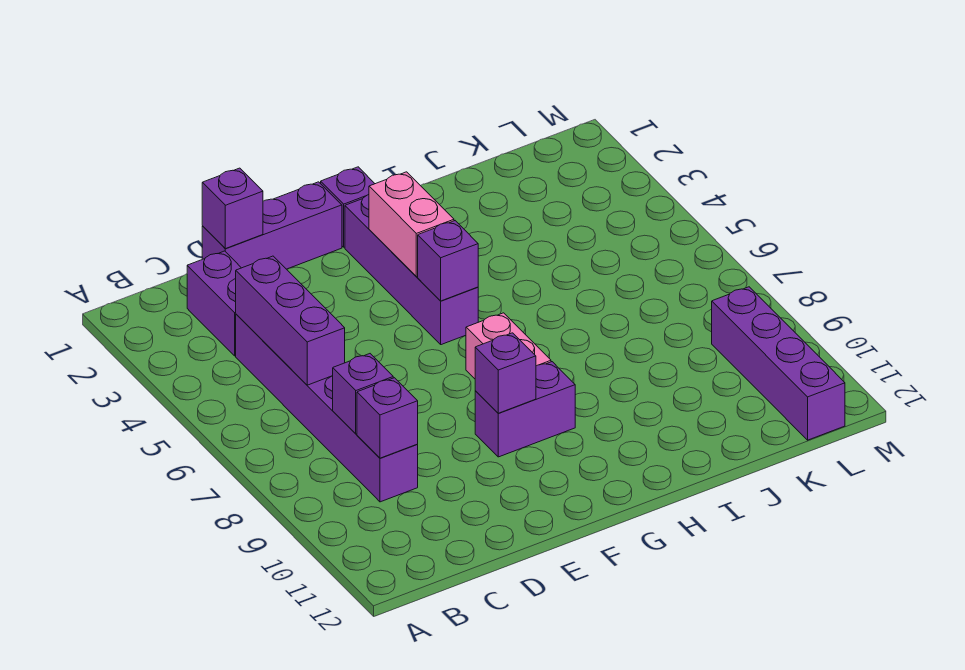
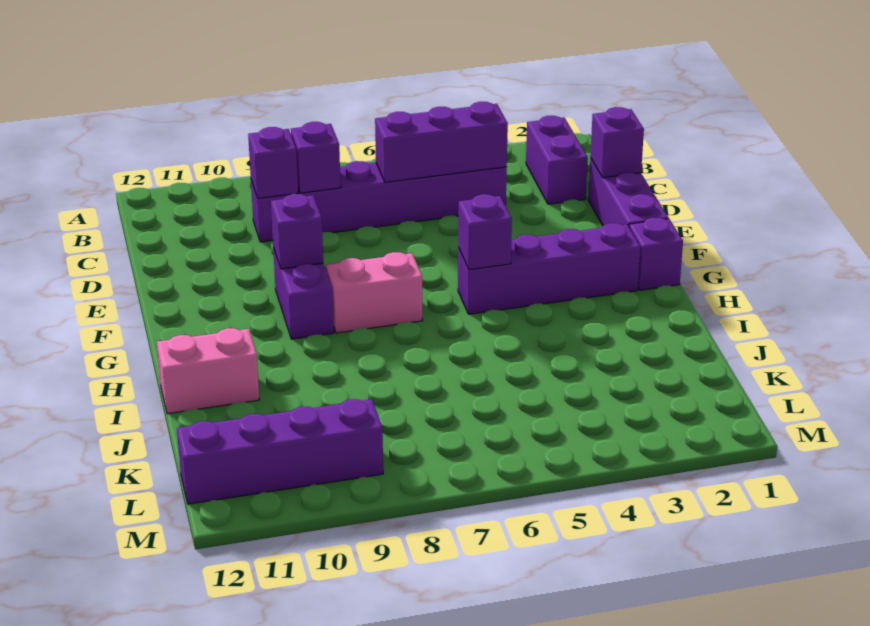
purple brick C2:C3 level 1 -> purple brick B2:C2 level 1
pink brick G3:G4 level 2 -> pink brick I11:I12 level 1

